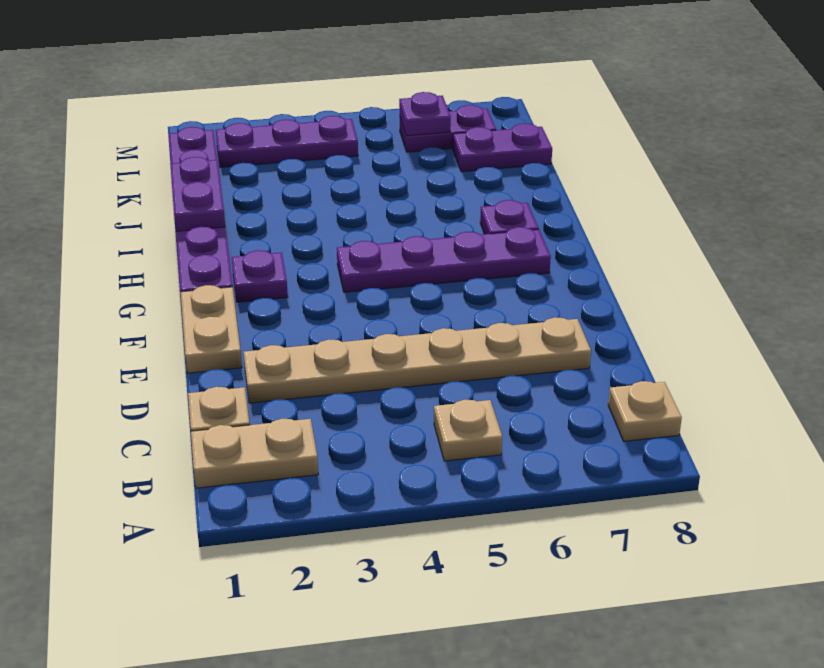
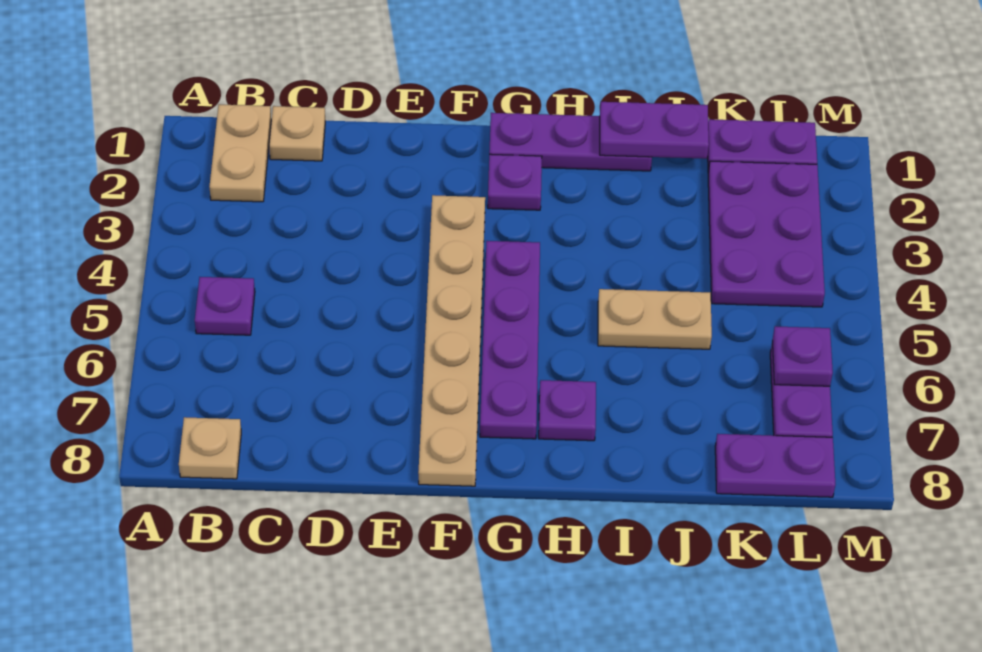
tan plate B5 level 1 -> purple plate B5 level 1
tan plate D2:D7 level 1 -> tan plate F3:F8 level 1
tan plate E1:F1 level 1 -> tan plate I5:J5 level 1
purple plate K7:K8 level 1 -> purple plate K8:L8 level 1
purple plate L2:L4 level 1 -> purple plate K2:L4 level 1

